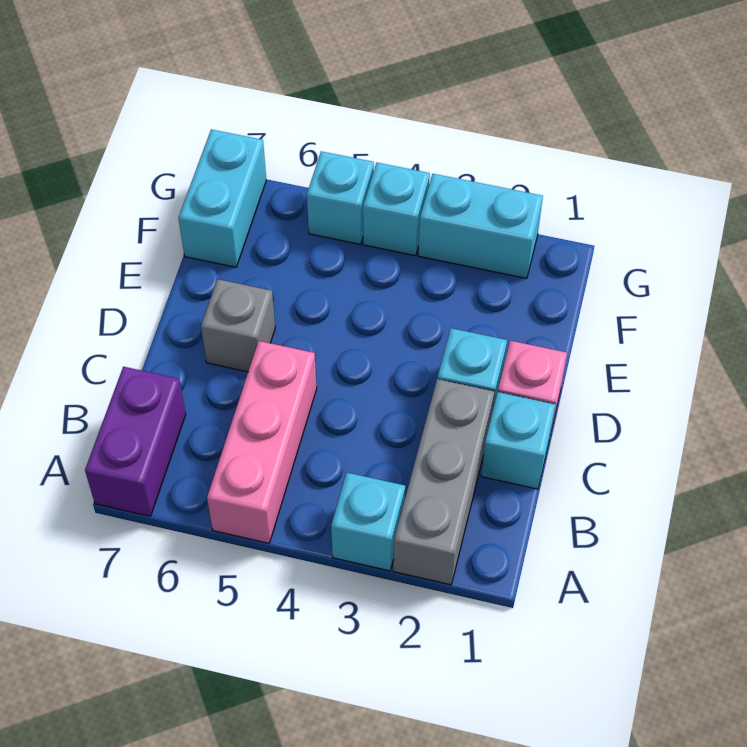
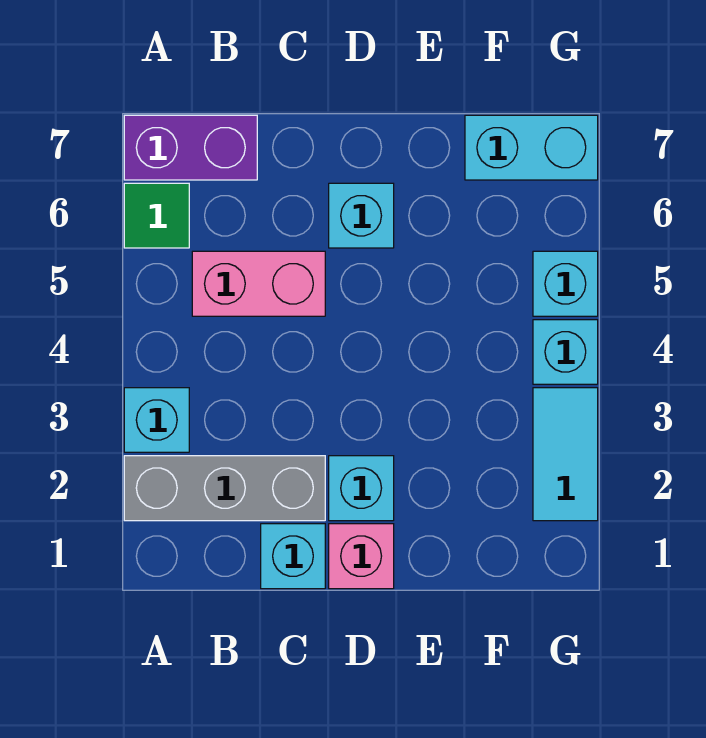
pink brick A5:C5 level 1 -> pink brick B5:C5 level 1
none -> green tile A6 level 1
grey brick D6 level 1 -> cyan brick D6 level 1
cyan brick G2:G3 level 1 -> cyan tile G2:G3 level 1

